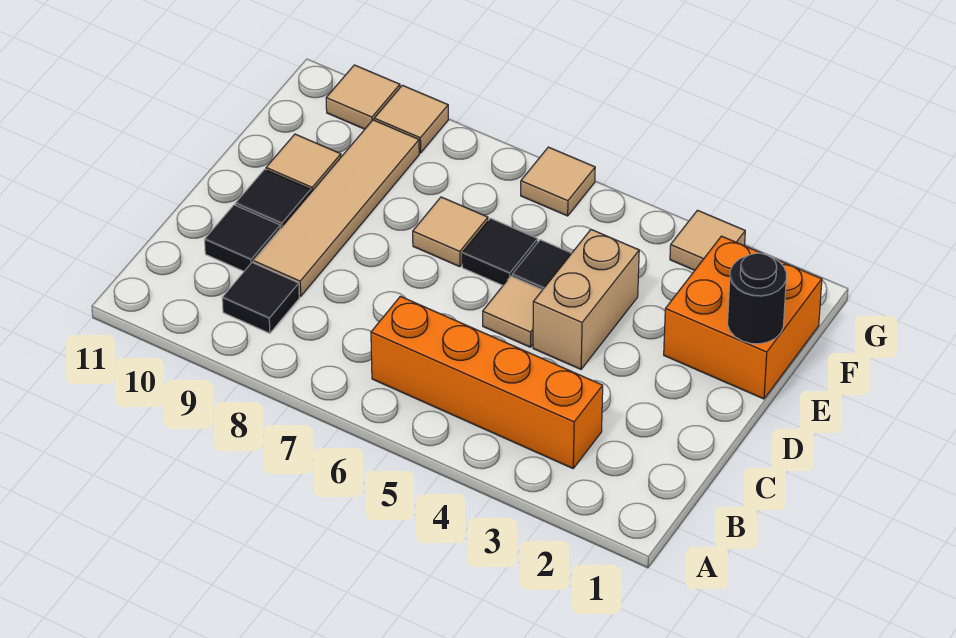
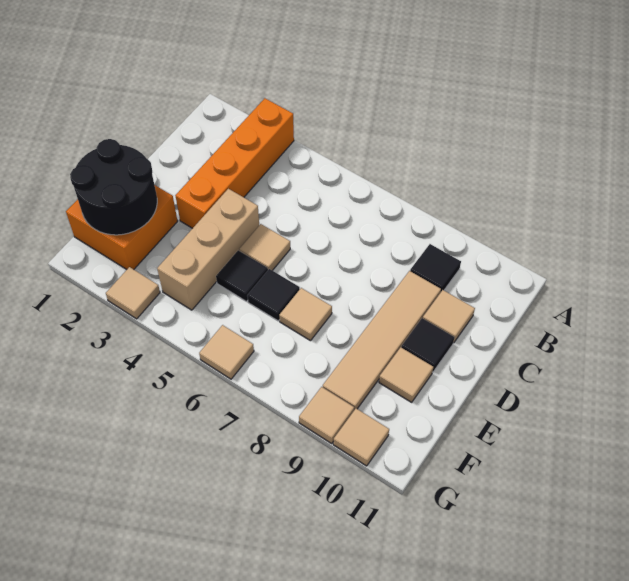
orange brick B3:B6 level 1 -> orange brick A3:D3 level 1
black tile C10 level 1 -> tan tile C10 level 1
tan brick D4:E4 level 1 -> tan brick D4:F4 level 1
black round brick E1 level 2 -> black round brick E1:F2 level 2

